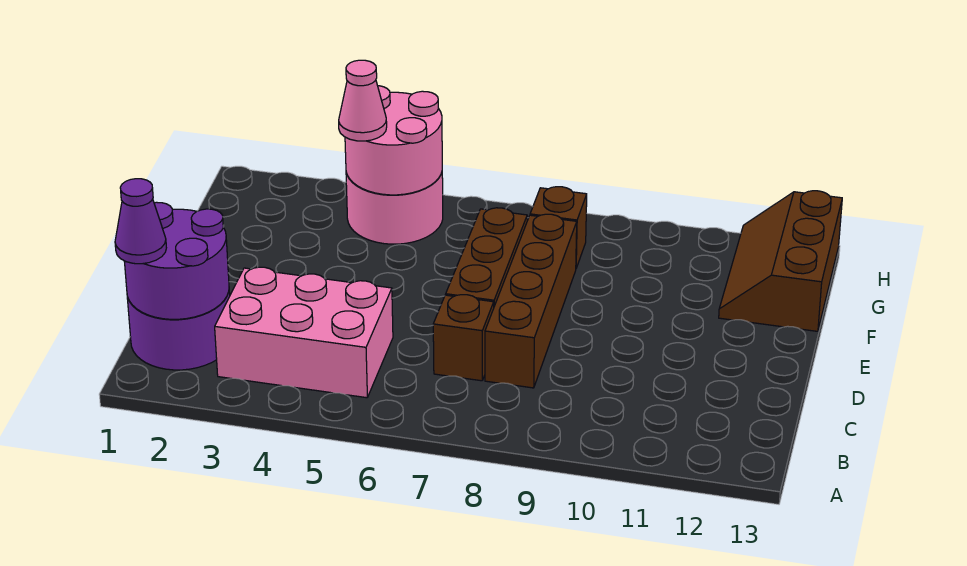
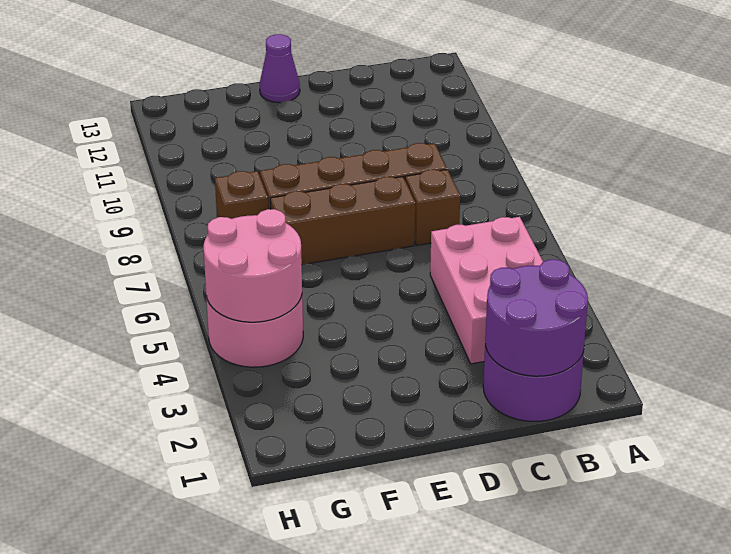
purple cone B1 level 3 -> purple cone E13 level 1
brown slope F12:H13 level 1 top 13 -> none
pink cone G4 level 3 -> none

